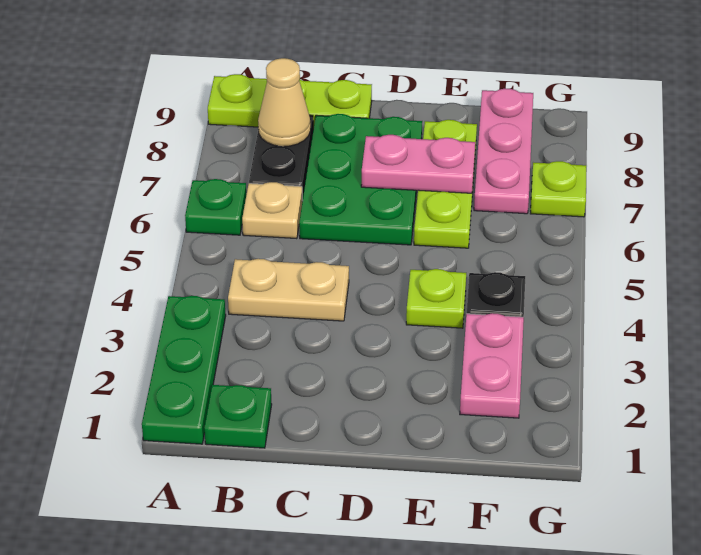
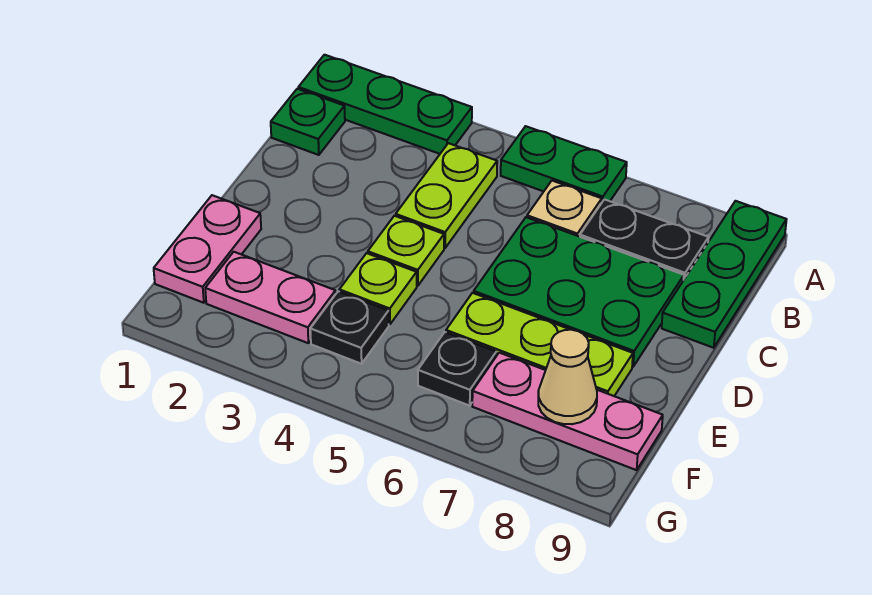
green plate A6 level 1 -> green plate A5:A6 level 1
lime plate A9:C9 level 1 -> green plate A9:C9 level 1
tan plate B4:C4 level 1 -> lime plate B4:C4 level 1
tan cone B8 level 2 -> tan cone F8 level 2
pink plate D7:E7 level 2 -> pink plate E1:F1 level 1
none -> black plate F6 level 1
lime plate G7 level 1 -> lime plate D4 level 1

